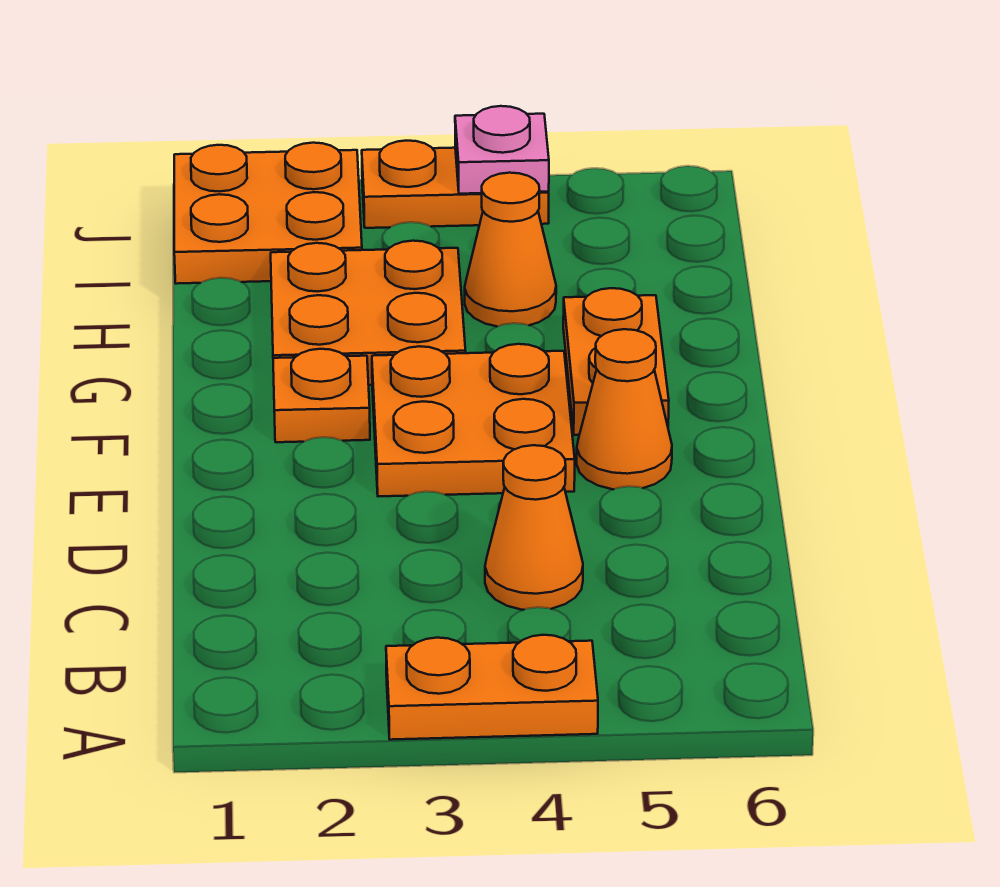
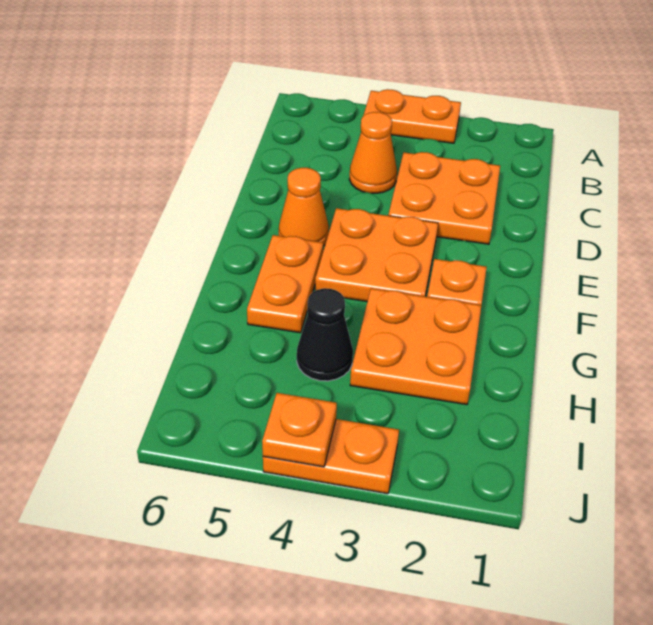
orange cone H4 level 1 -> black cone H4 level 1
orange plate I1:J2 level 1 -> orange plate C2:D3 level 1
pink plate J4 level 2 -> orange plate J4 level 2

